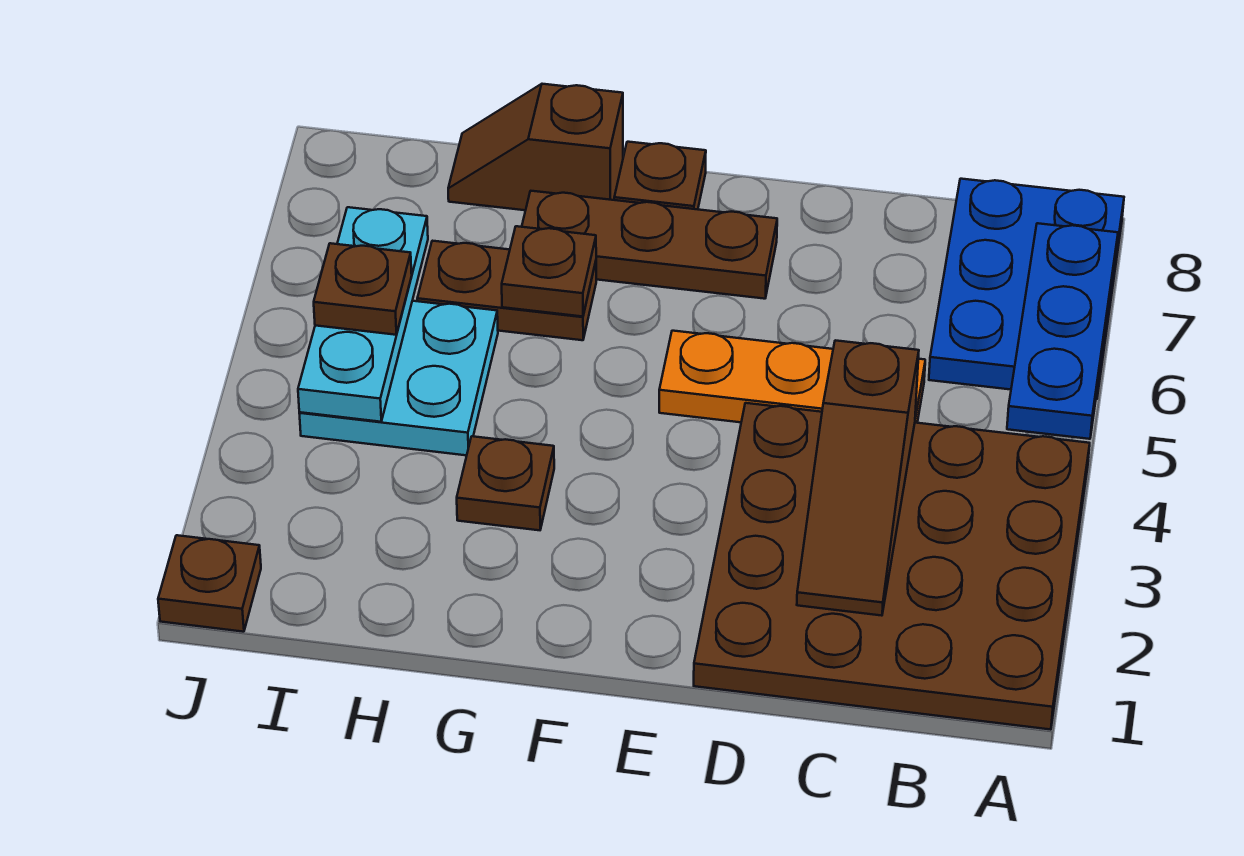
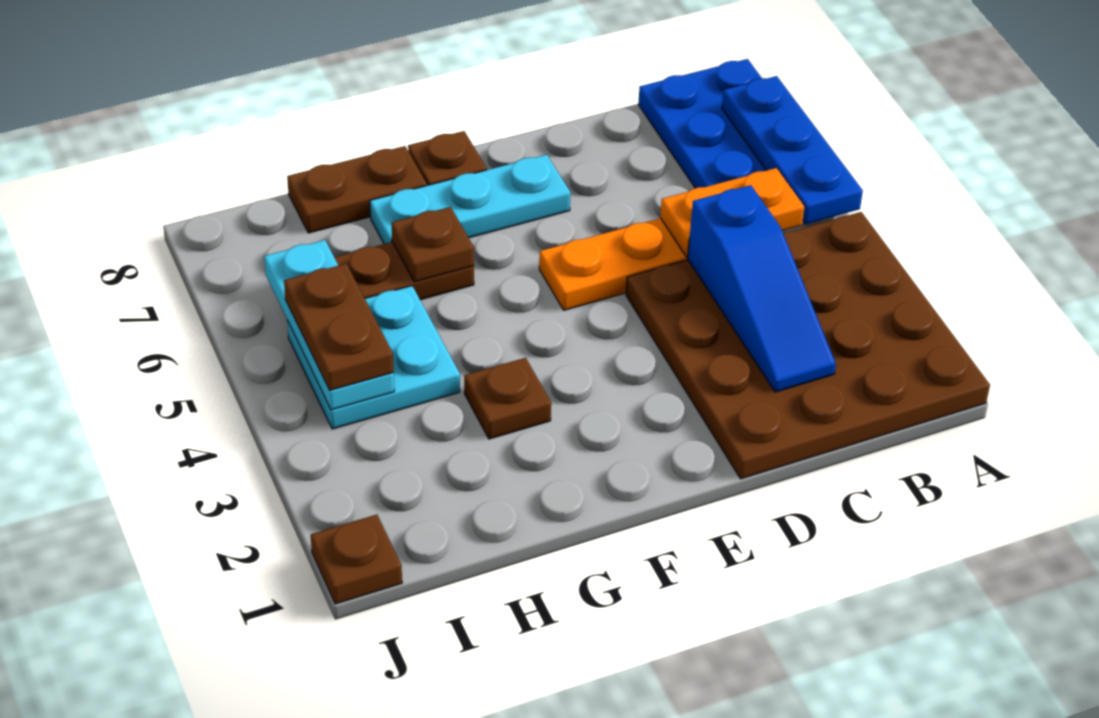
none -> orange plate B5:C5 level 2
brown slope C2:C4 level 2 top 4 -> blue slope C2:C4 level 2 top 4
brown plate E7:G7 level 1 -> cyan plate E7:G7 level 1
brown slope G8:H8 level 1 top G -> brown plate G8:H8 level 1
brown plate I5 level 3 -> brown plate I4:I5 level 3

